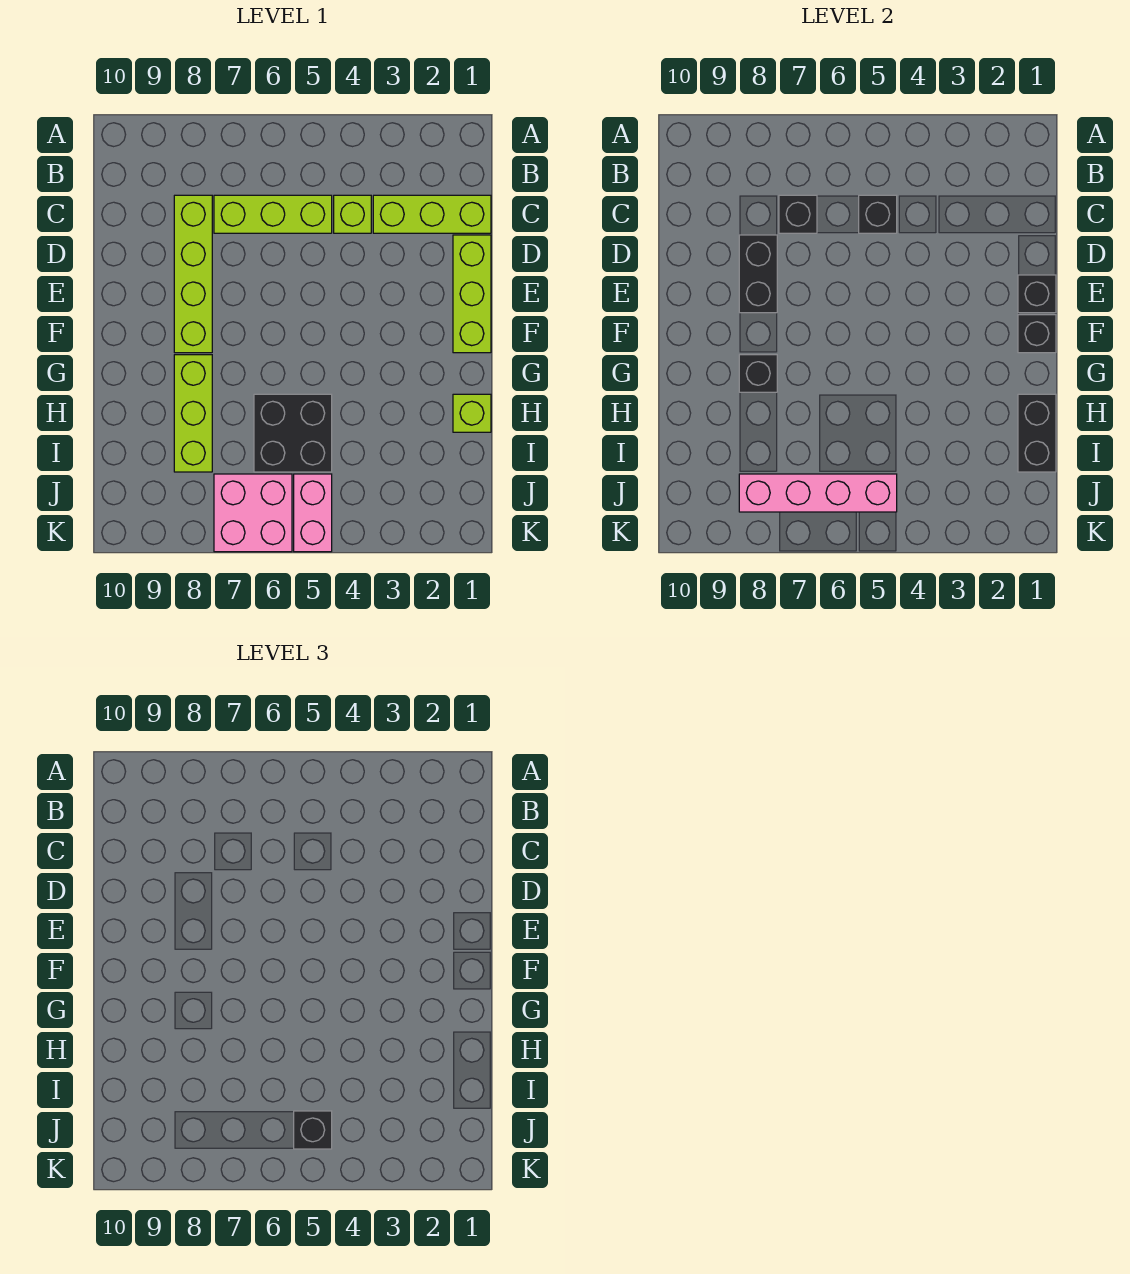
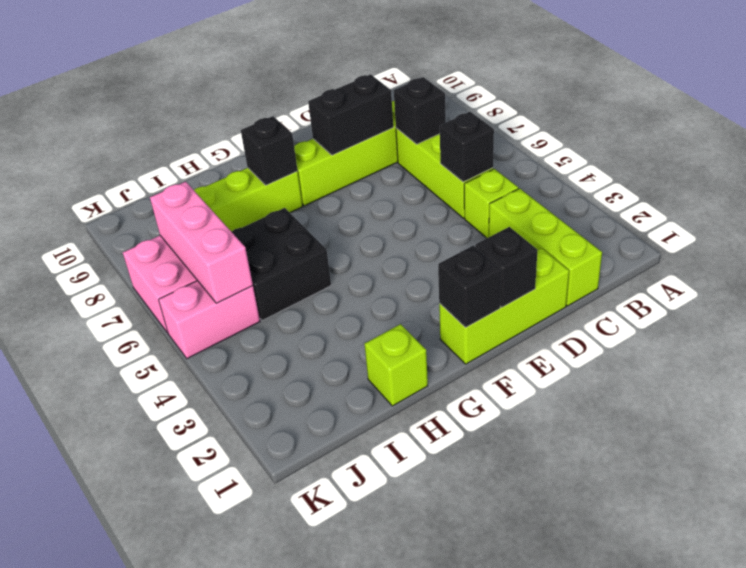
black brick H1:I1 level 2 -> none
pink brick J5:J8 level 2 -> pink brick J5:J7 level 2
black brick J5 level 3 -> none

